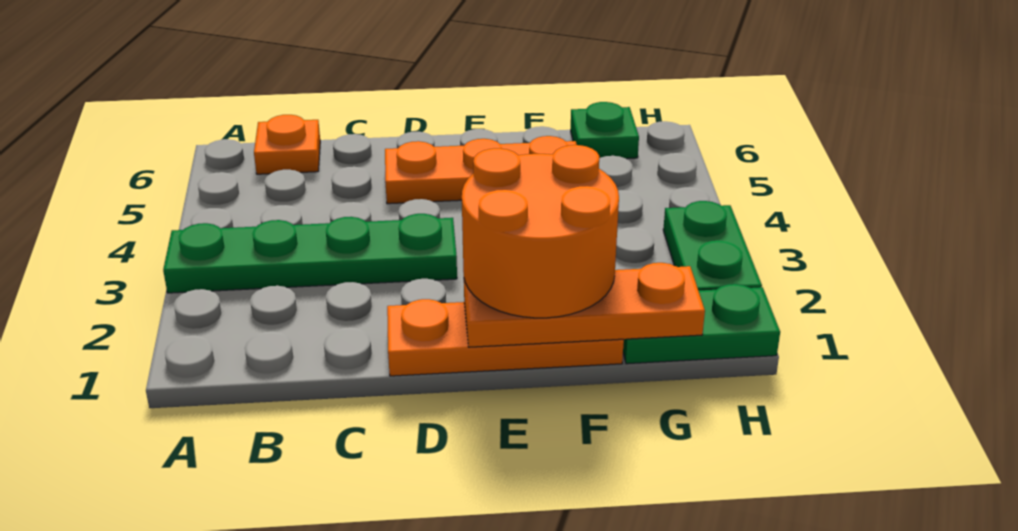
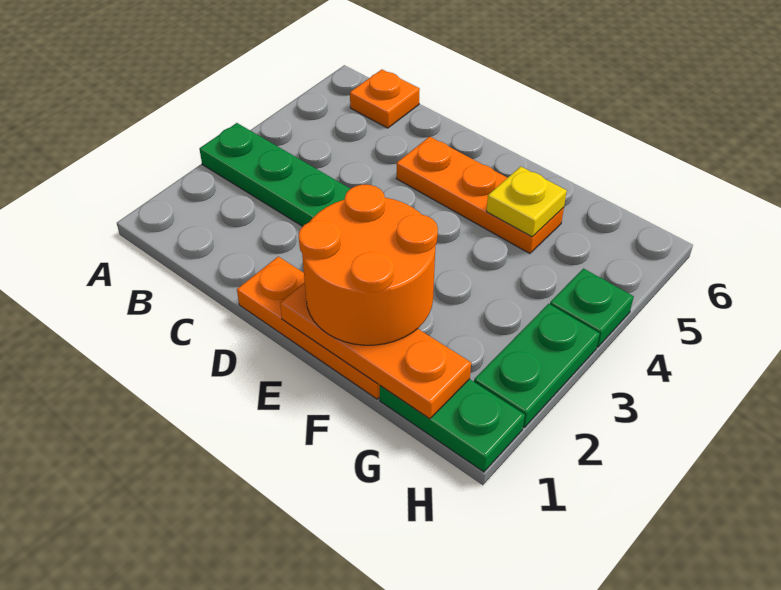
none -> yellow plate F5 level 2
green plate G6 level 1 -> green plate H4 level 1

